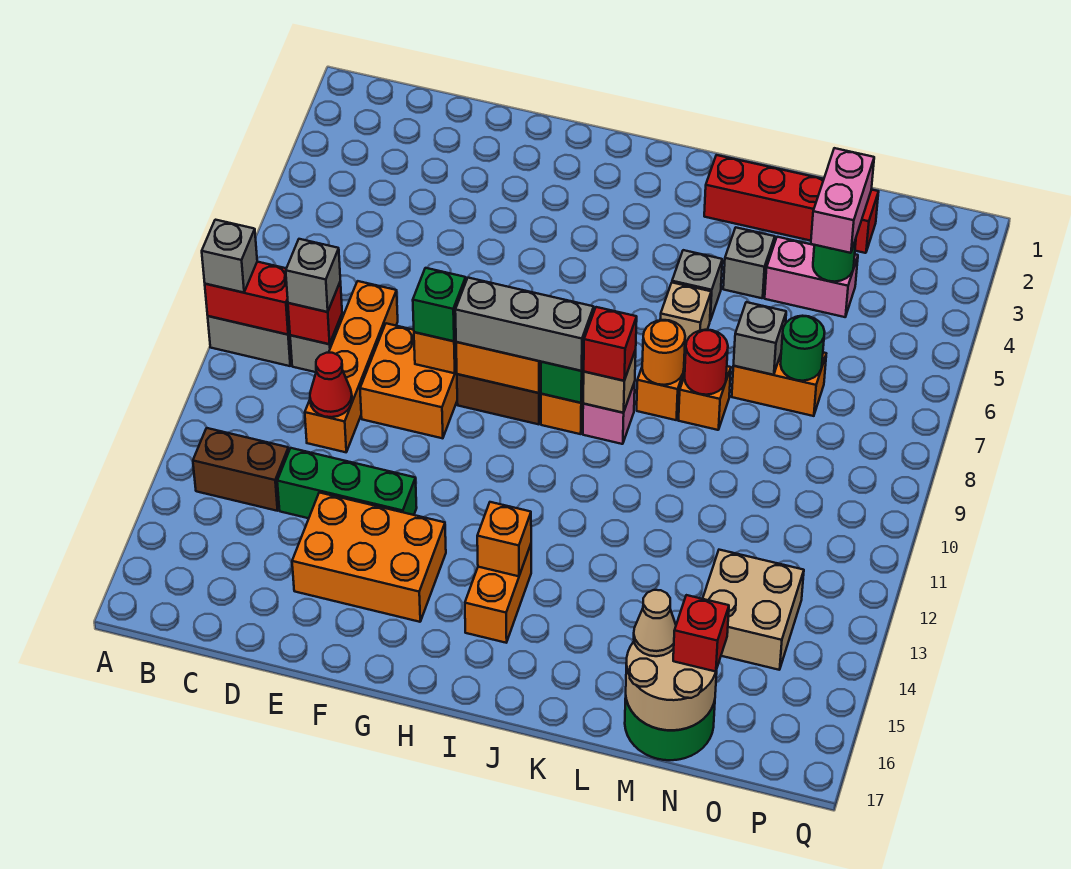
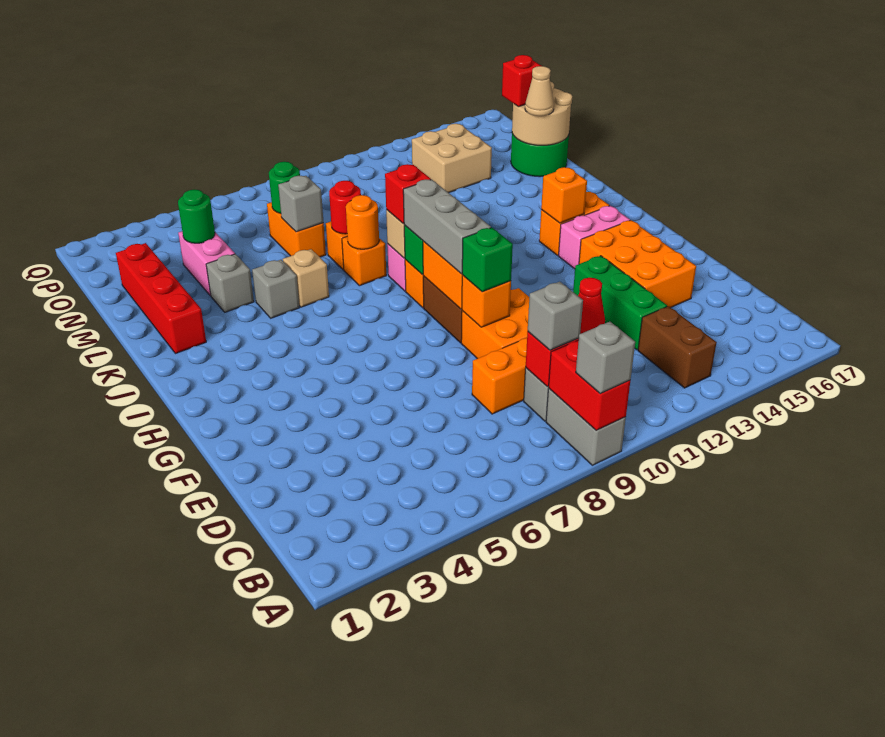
pink brick N3:N4 level 3 -> pink brick H14:H15 level 1

